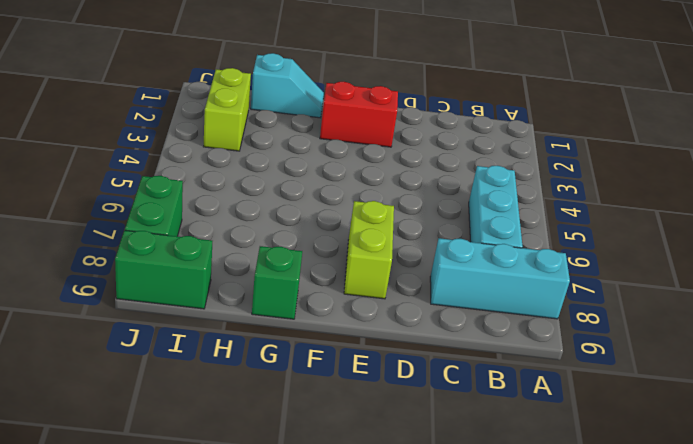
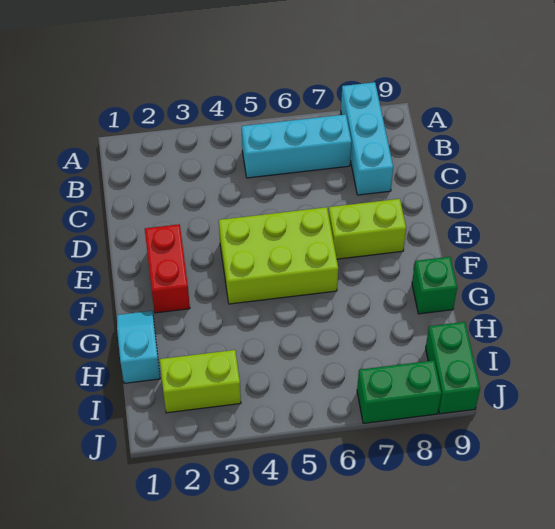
none -> lime brick E4:F6 level 1

